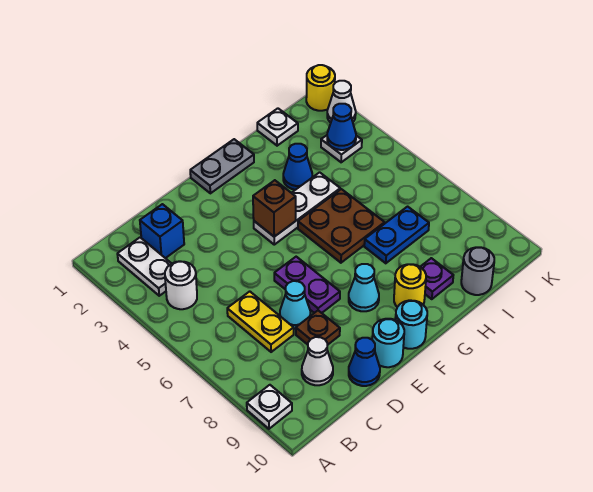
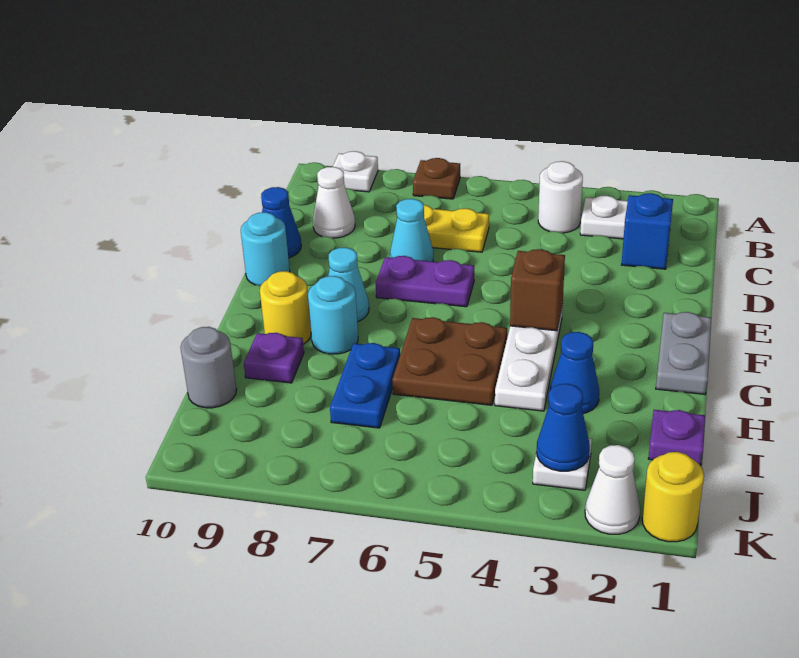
brown plate D8 level 1 -> brown plate A7 level 1
cyan round brick F10 level 1 -> cyan round brick G8 level 1
white plate I1 level 1 -> purple plate I1 level 1

